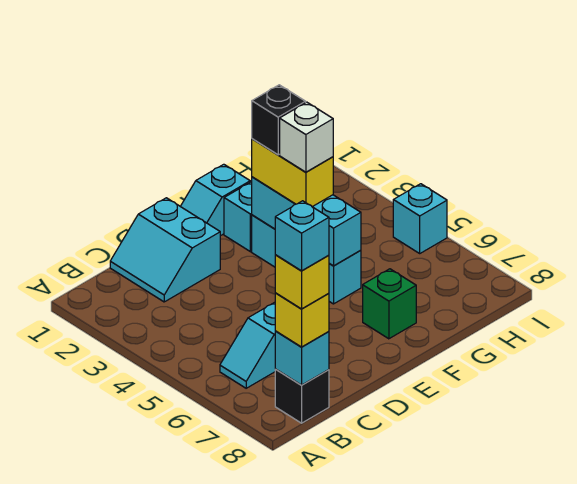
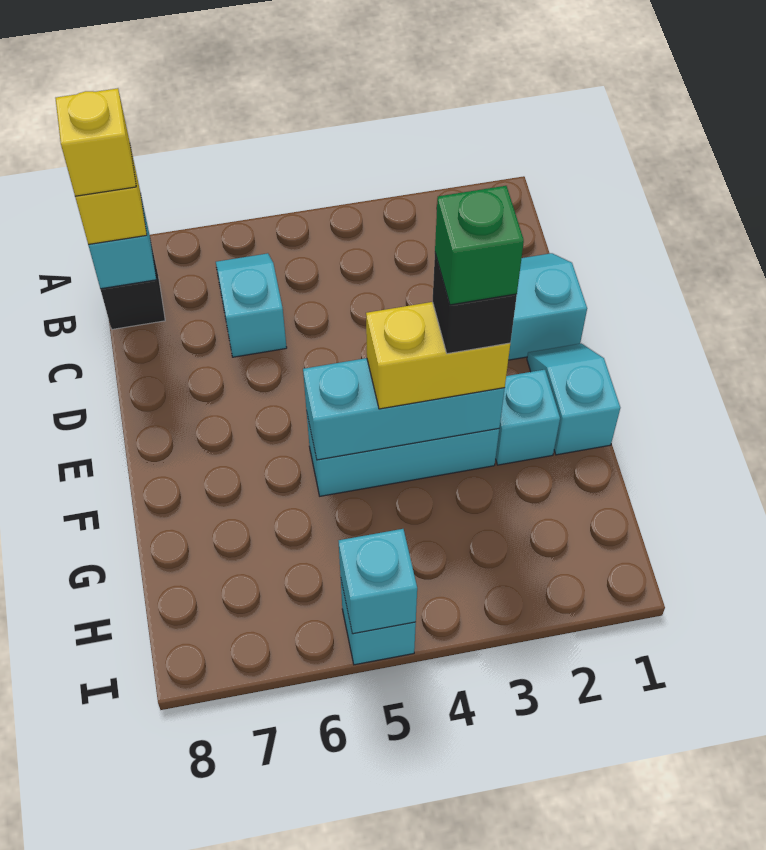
cyan brick B8 level 5 -> cyan brick I5 level 2
white brick F4 level 4 -> none
green brick F7 level 1 -> green brick F3 level 5

